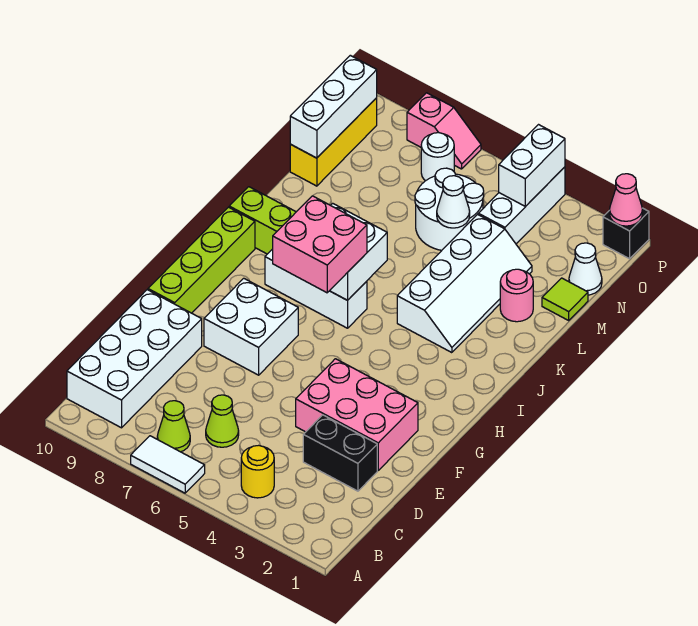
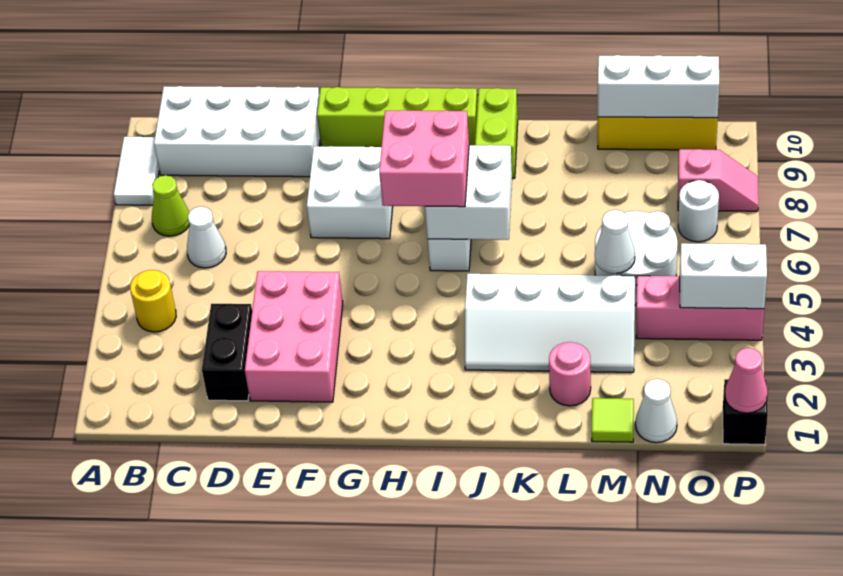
white tile A6:A7 level 1 -> white tile A8:A9 level 1
lime cone C6 level 1 -> white cone C6 level 1
white brick N4:P4 level 1 -> pink brick N4:P4 level 1
pink slope P7:P8 level 1 top 8 -> pink slope O8:P8 level 1 top O

